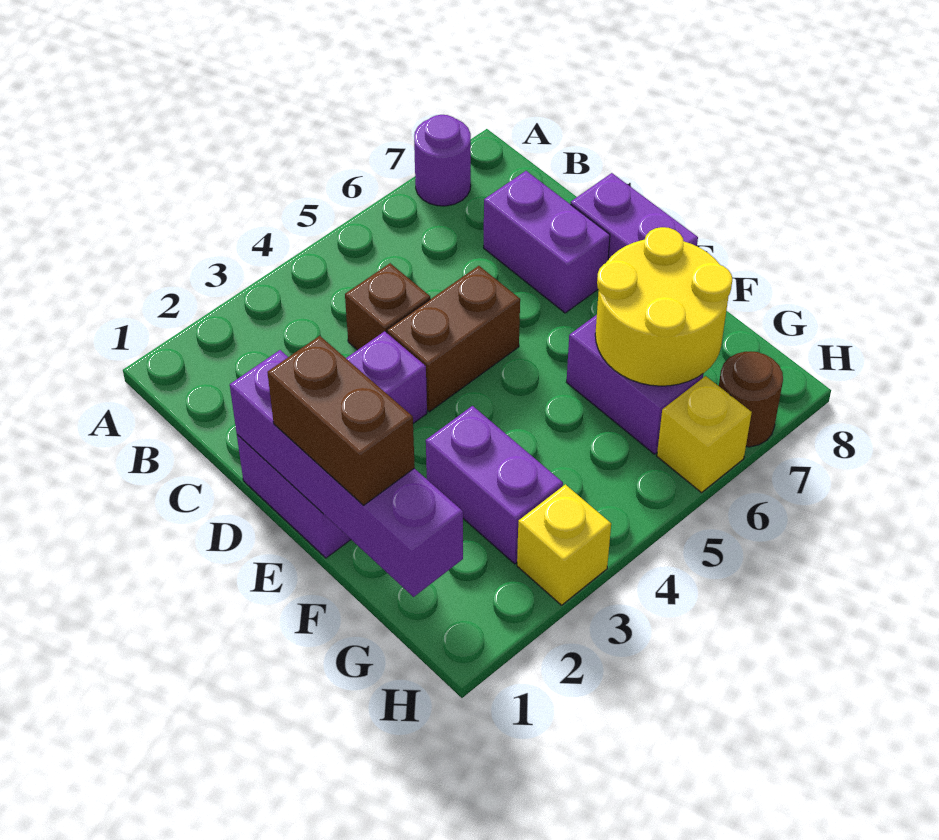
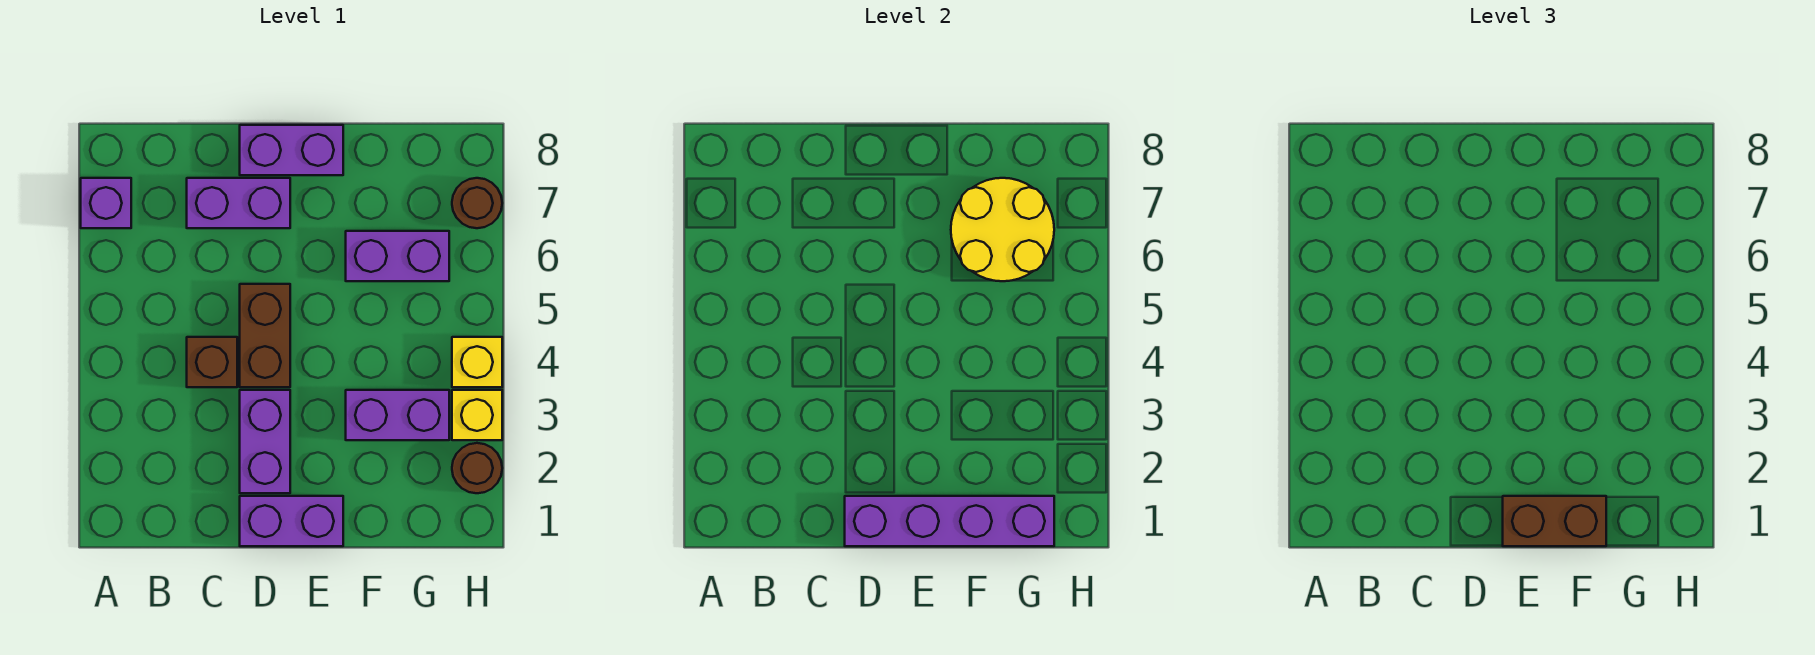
purple round brick A7 level 1 -> purple brick A7 level 1
none -> brown round brick H2 level 1
yellow brick H6 level 1 -> yellow brick H4 level 1

